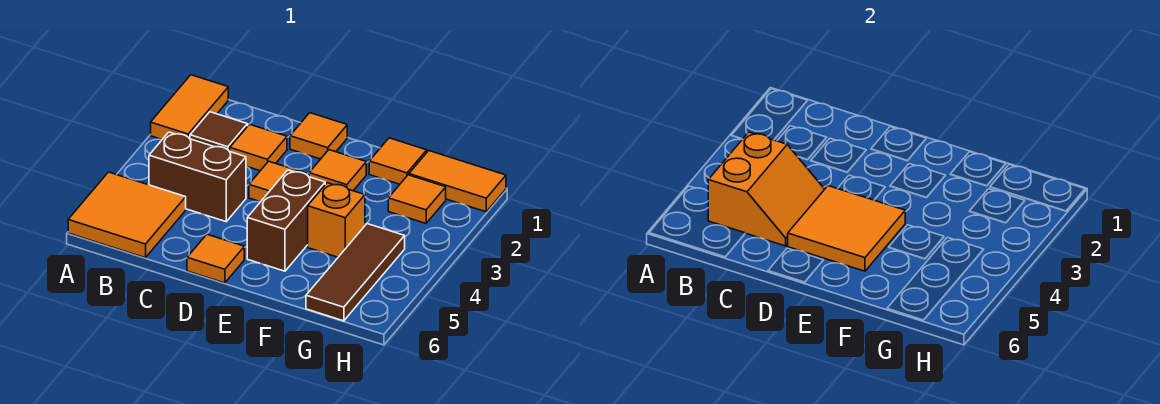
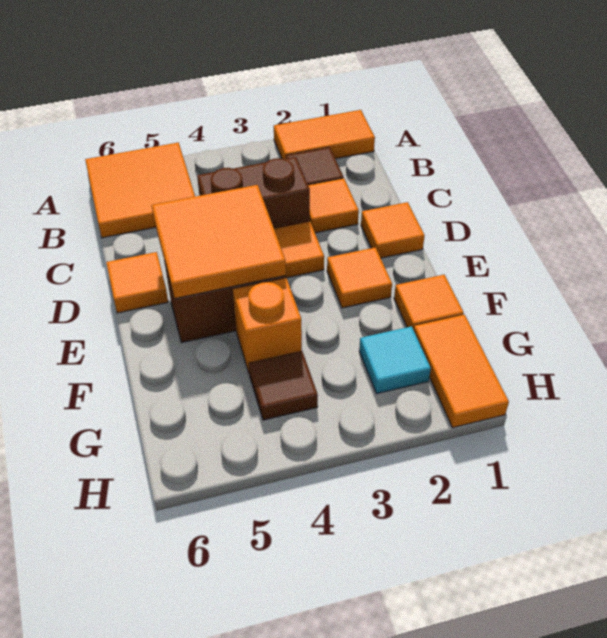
brown brick B4:C4 level 1 -> brown brick C3:C4 level 1
orange slope B4:C5 level 2 top B -> none
orange tile G2 level 1 -> cyan tile G2 level 1
brown tile G4:G6 level 1 -> brown tile G4 level 1

